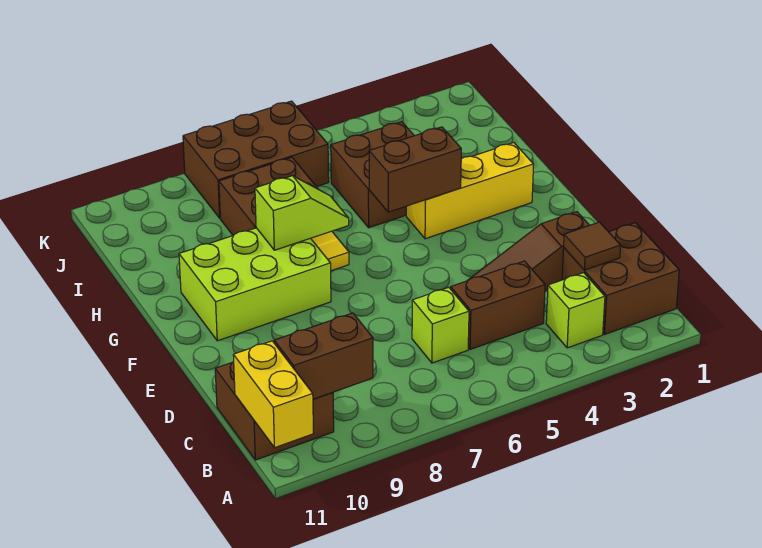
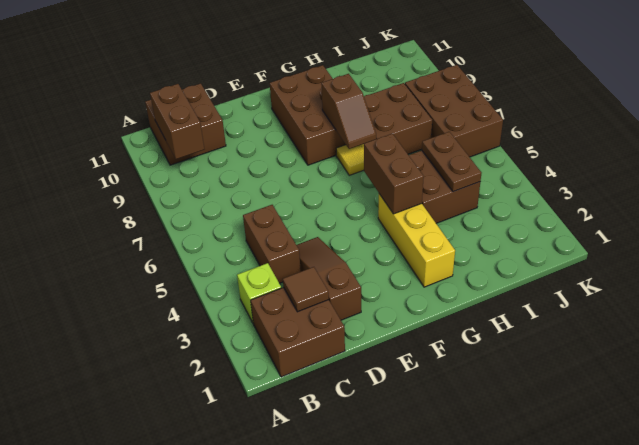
yellow brick A11:B11 level 2 -> none
lime brick C6 level 1 -> none
lime brick F8:G10 level 1 -> brown brick F8:G10 level 1
lime slope G7:G8 level 2 top 8 -> brown slope G7:G8 level 2 top 8
none -> brown plate I4:I5 level 2

